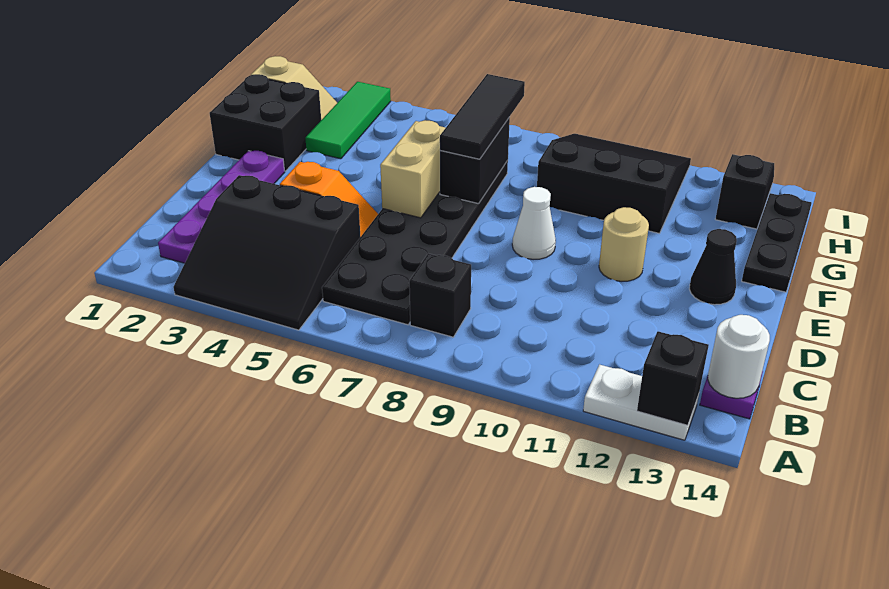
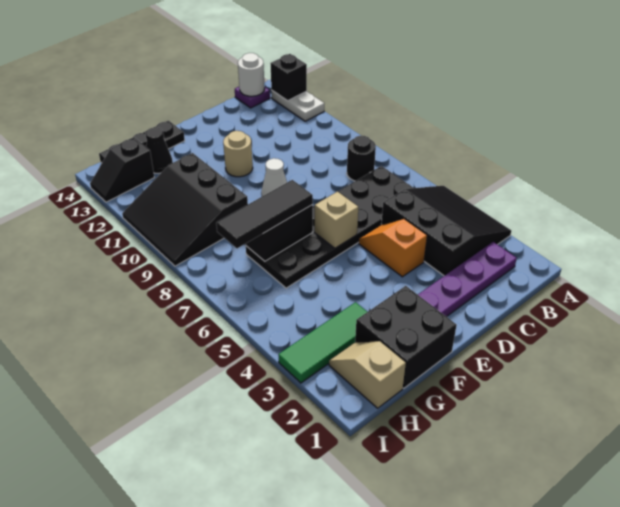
black brick B8 level 1 -> black round brick B8 level 1
tan brick E6:F6 level 2 -> tan brick E6 level 2
black cone E13 level 1 -> black cone G13 level 1

